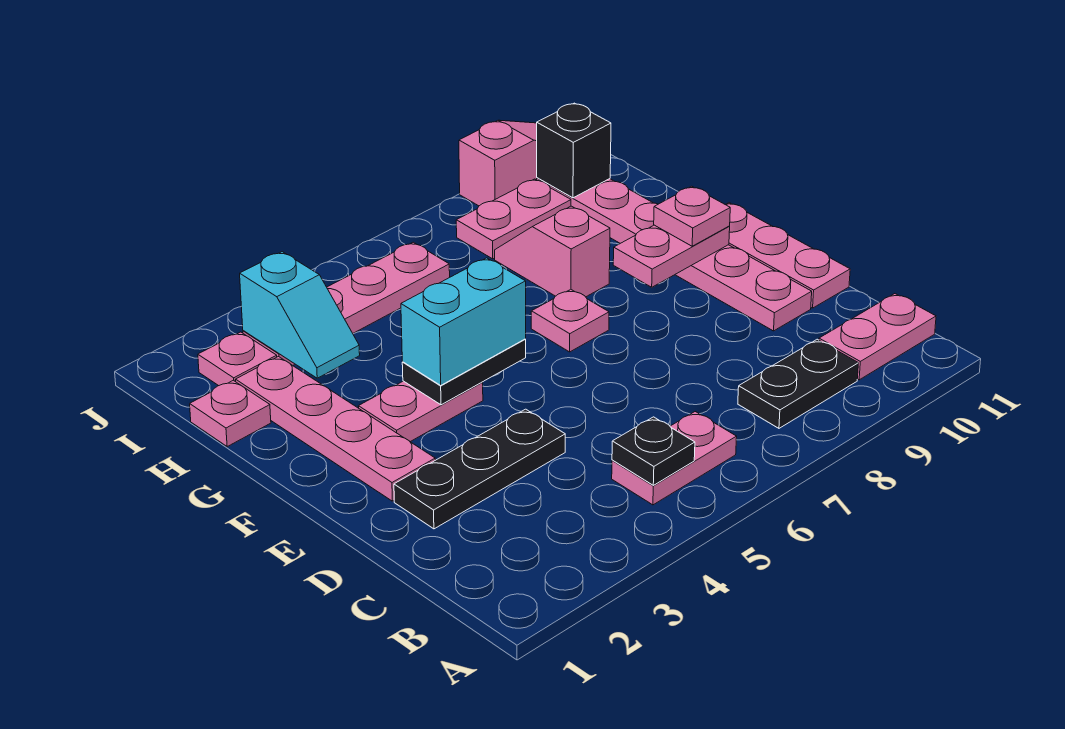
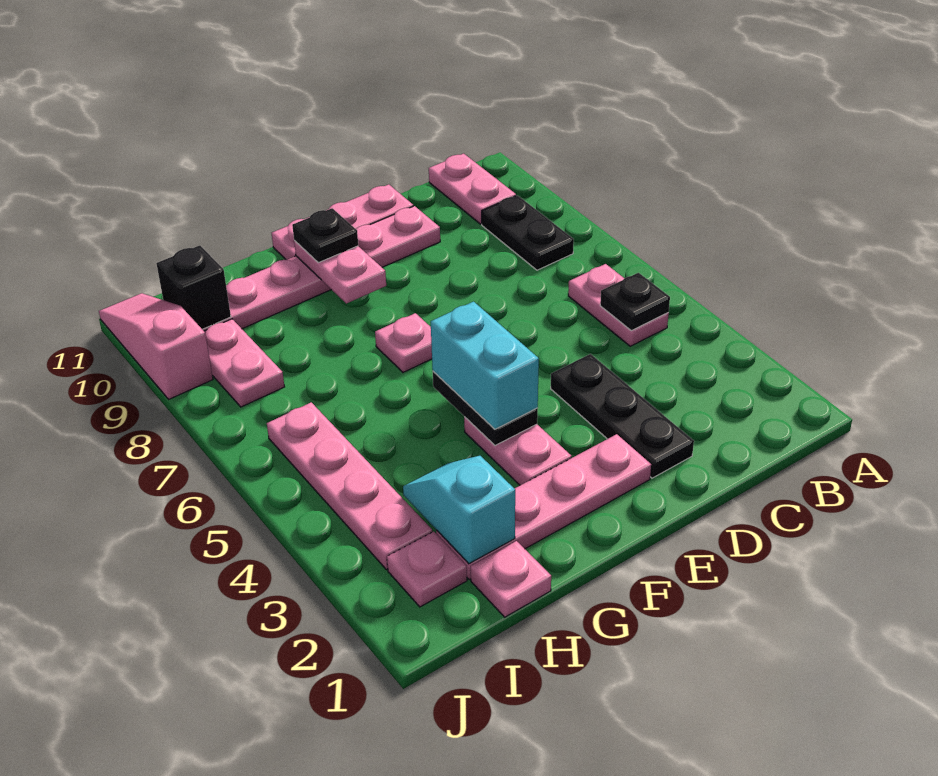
pink plate F10 level 3 -> black plate F10 level 3
pink slope G8:H8 level 1 top G -> none
cyan slope H3:I3 level 2 top I -> cyan slope H2:H3 level 2 top 2

